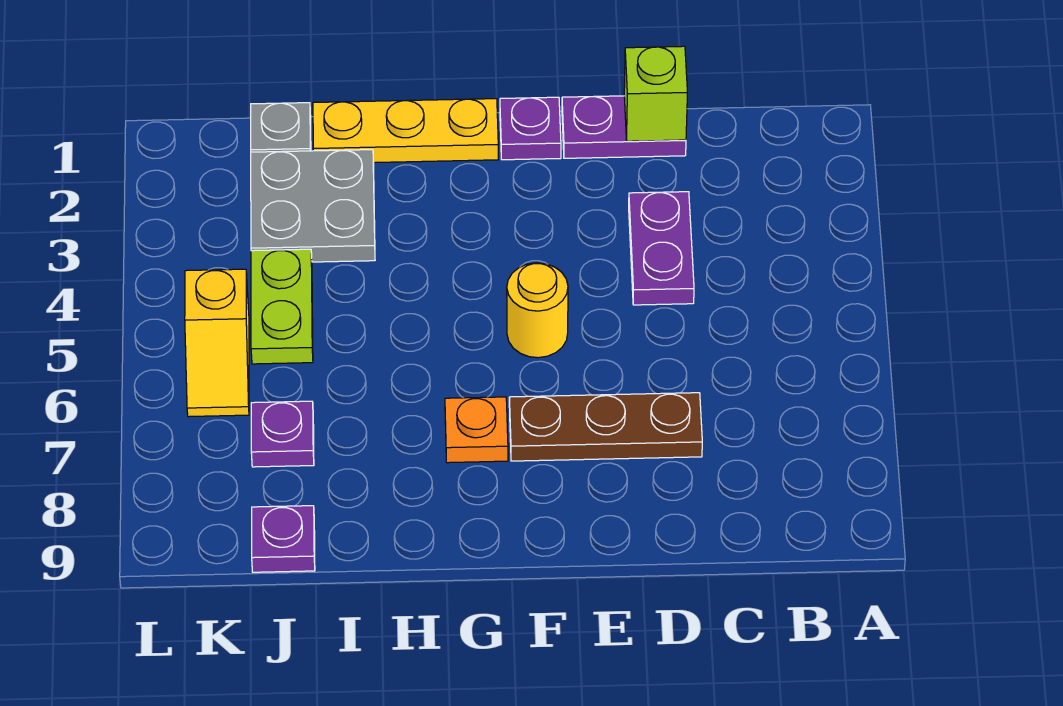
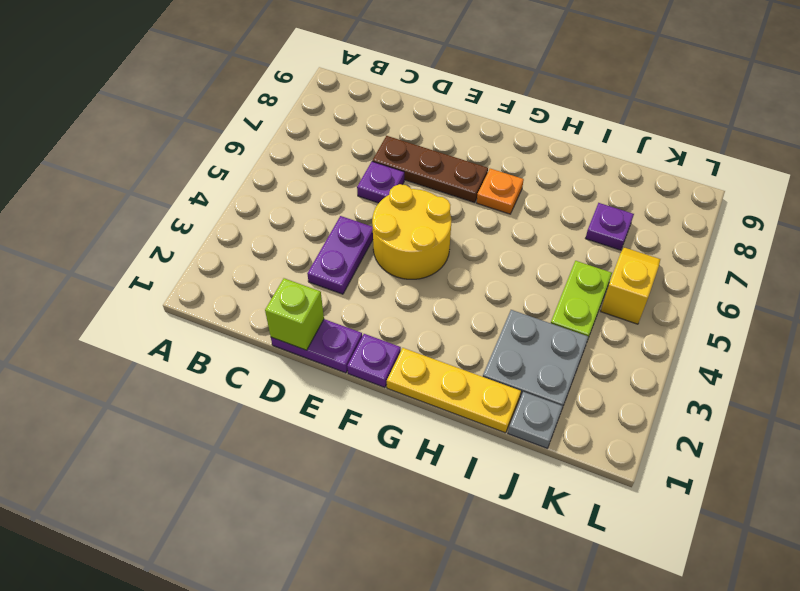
yellow round brick F5 level 1 -> yellow round brick E4:F5 level 1
purple plate J9 level 1 -> purple plate D6 level 1

